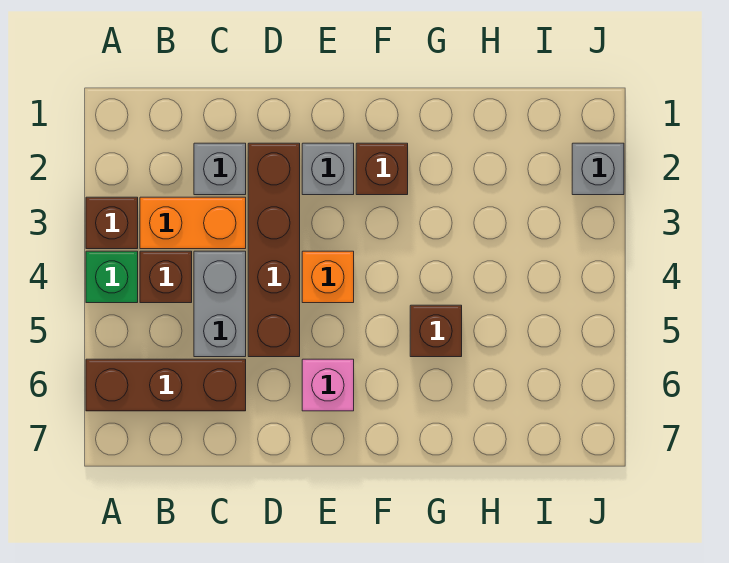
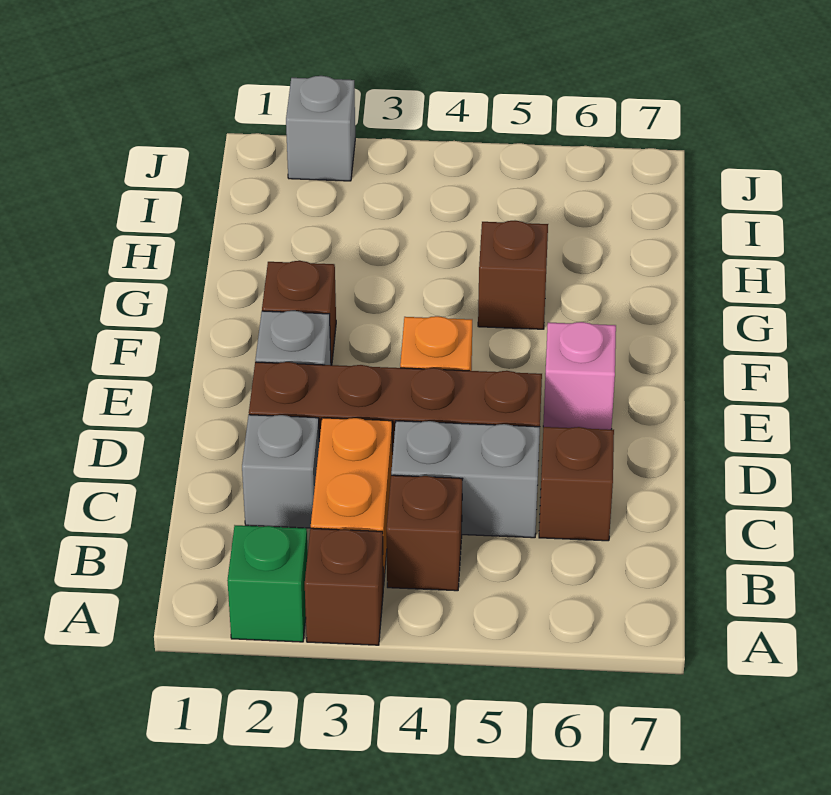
green brick A4 level 1 -> green brick A2 level 1
brown brick A6:C6 level 1 -> brown brick C6 level 1

